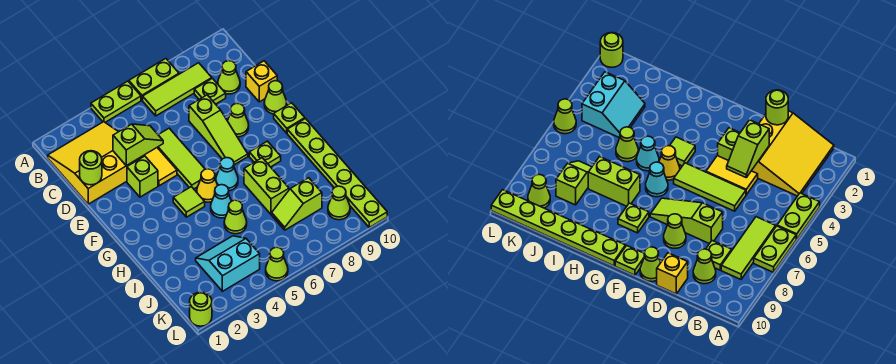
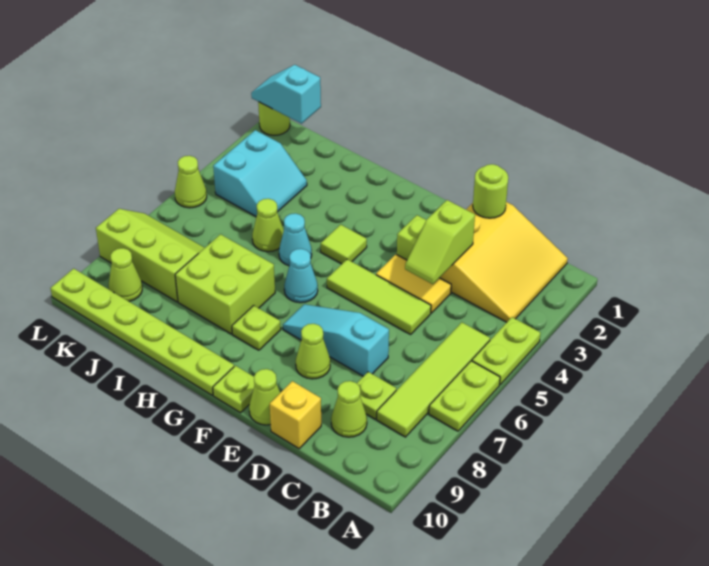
lime tile B6:B8 level 1 -> lime tile B5:B8 level 1
lime slope D7:F7 level 1 top D -> cyan slope D7:F7 level 1 top D
yellow cone G5 level 1 -> none
lime brick H7:I7 level 1 -> lime brick H7:I8 level 1
lime slope J7:J8 level 1 top 8 -> lime slope J7:L8 level 1 top 8
none -> cyan slope K1:L1 level 2 top K

